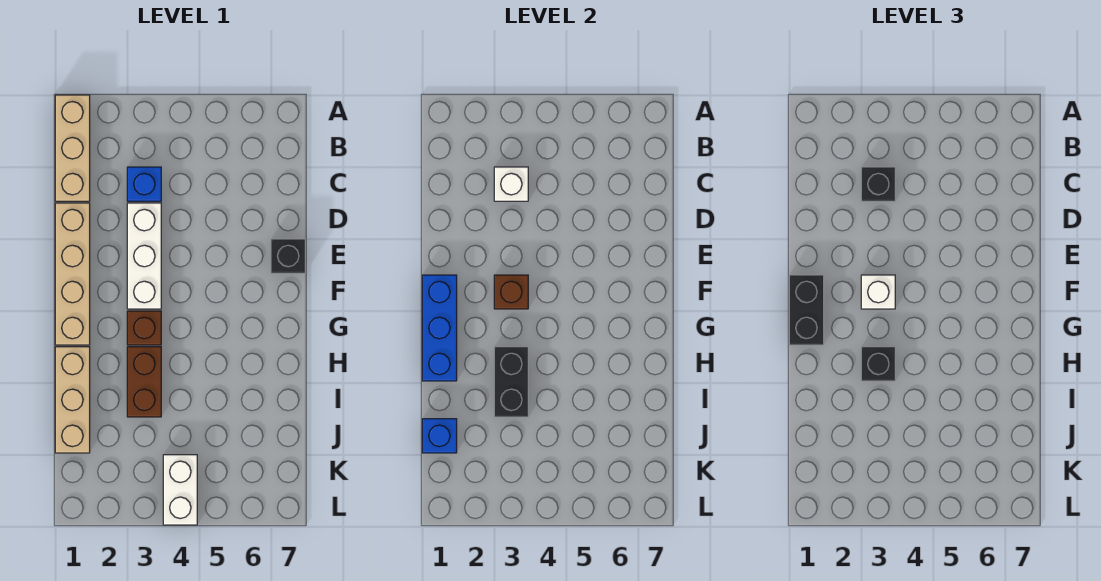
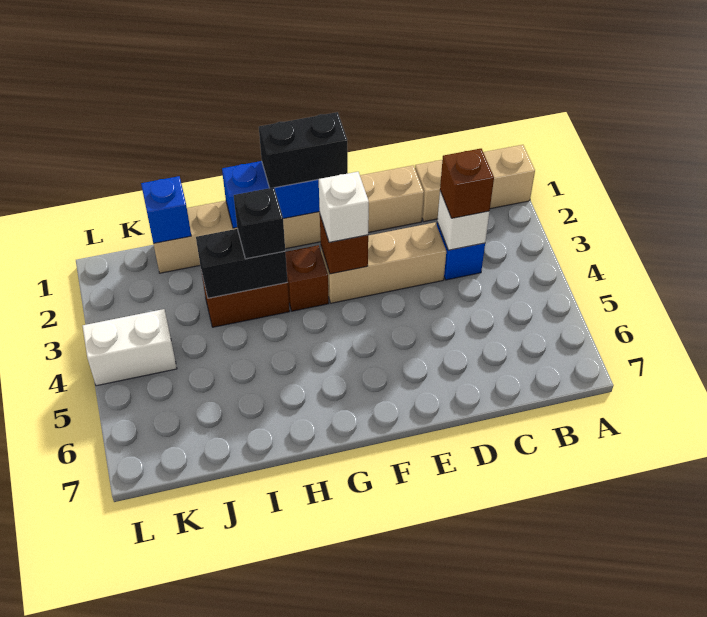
black brick C3 level 3 -> brown brick C3 level 3
white brick D3:F3 level 1 -> tan brick D3:F3 level 1
black brick E7 level 1 -> none

